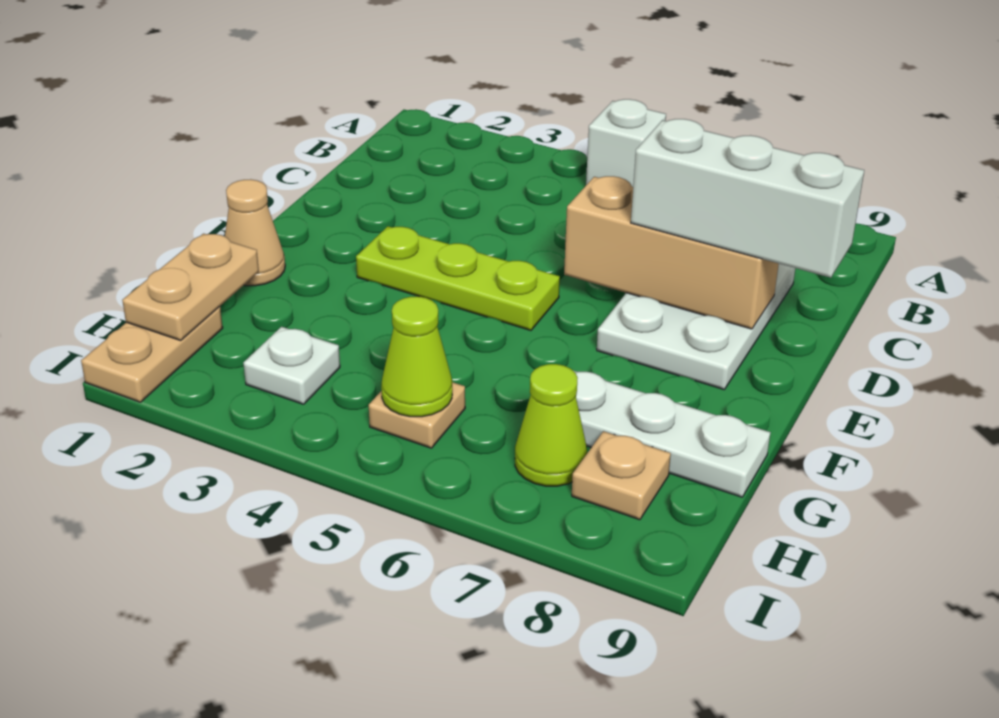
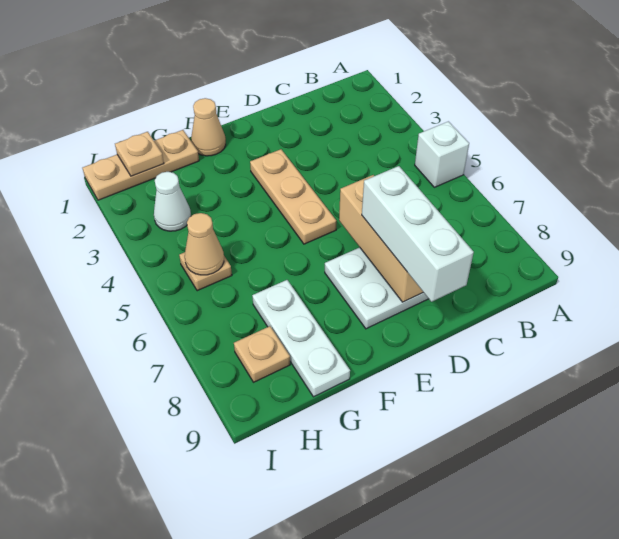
lime plate E3:E5 level 1 -> tan plate E3:E5 level 1
tan plate G1:H1 level 2 -> tan plate H1 level 2
tan plate H1:I1 level 1 -> tan plate G1:I1 level 1
white plate H3 level 1 -> white cone H3 level 1
lime cone H5 level 2 -> tan cone H5 level 2
lime cone H7 level 1 -> none

